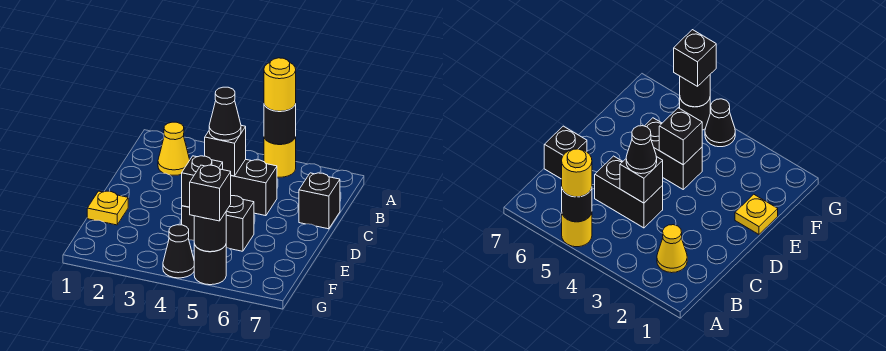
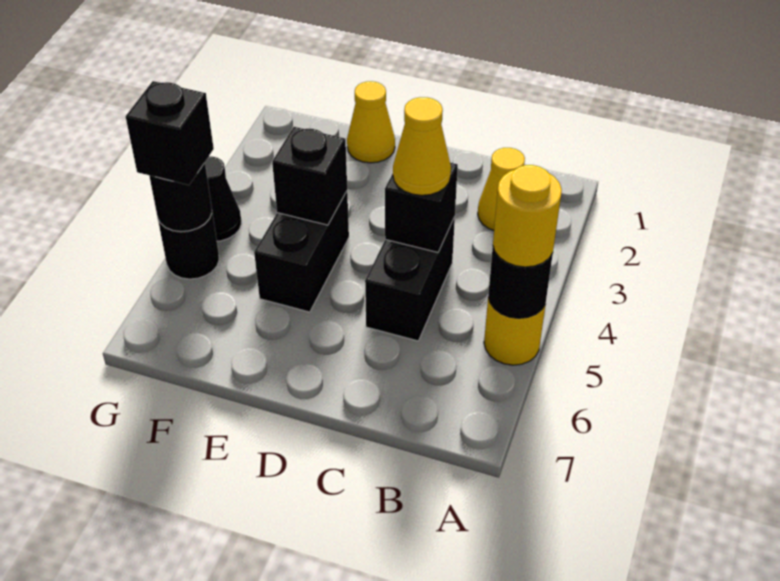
black cone C4 level 3 -> yellow cone C4 level 3
black brick C7 level 1 -> none
yellow plate E1 level 1 -> yellow cone E1 level 1

